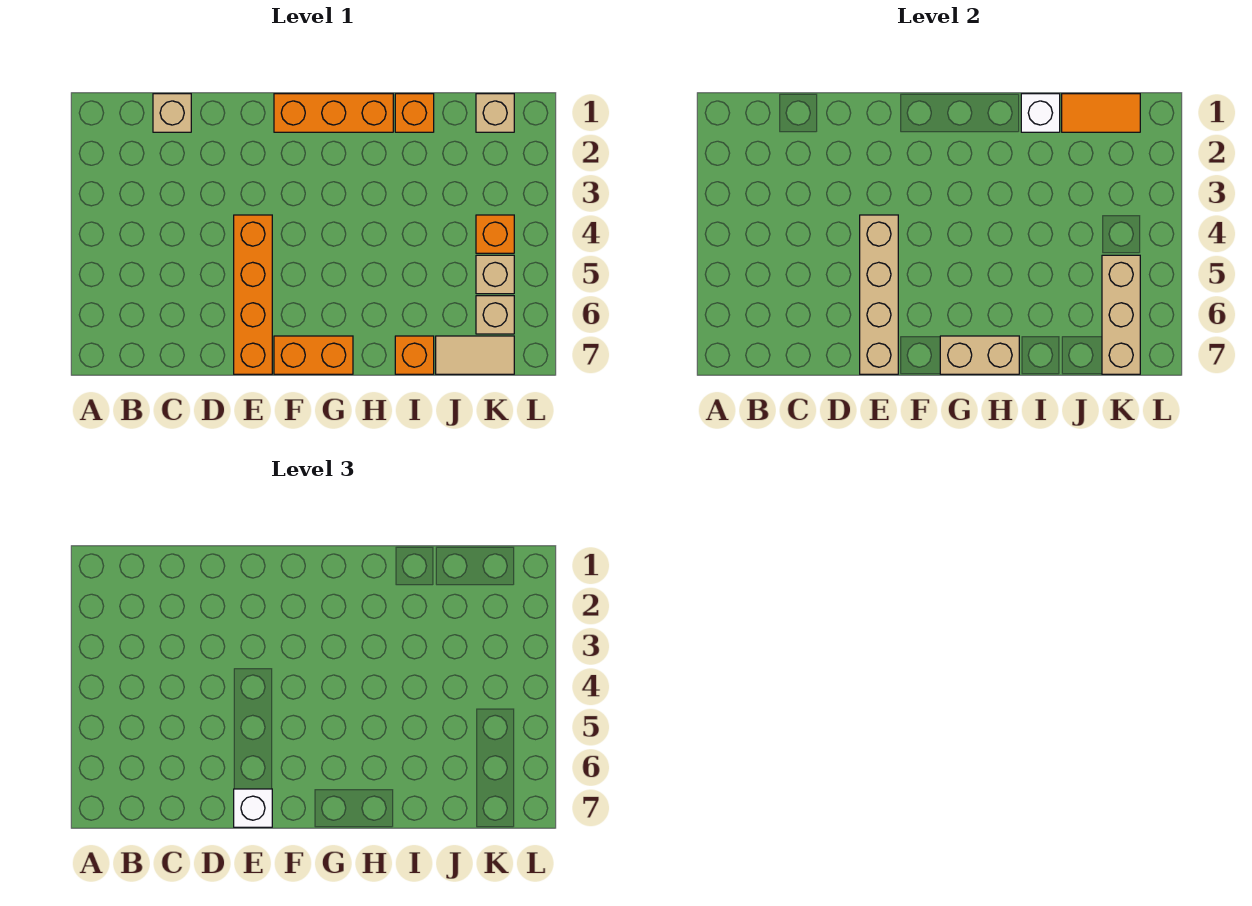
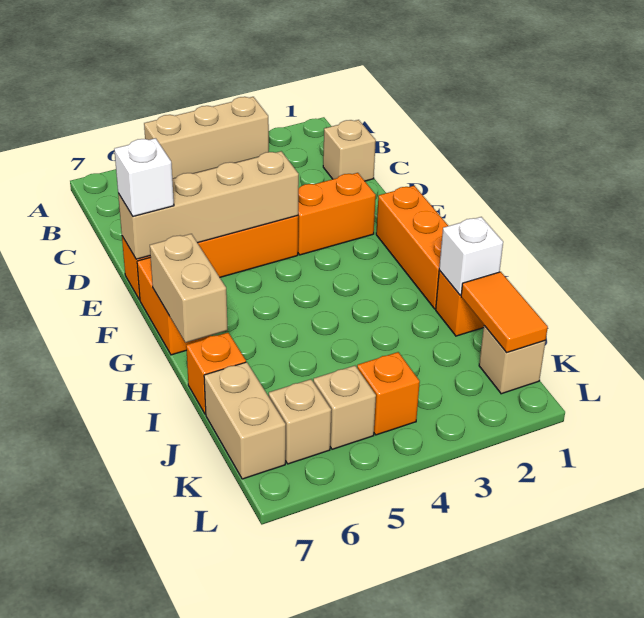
none -> orange brick E2:E3 level 1
tan tile J7:K7 level 1 -> tan brick J7:K7 level 1
tan brick K5:K7 level 2 -> tan brick A3:A5 level 1

